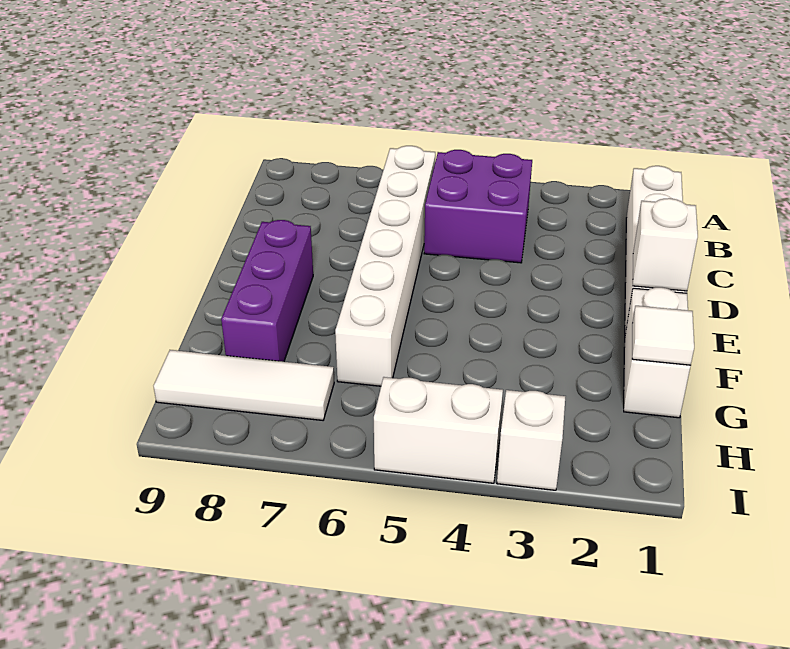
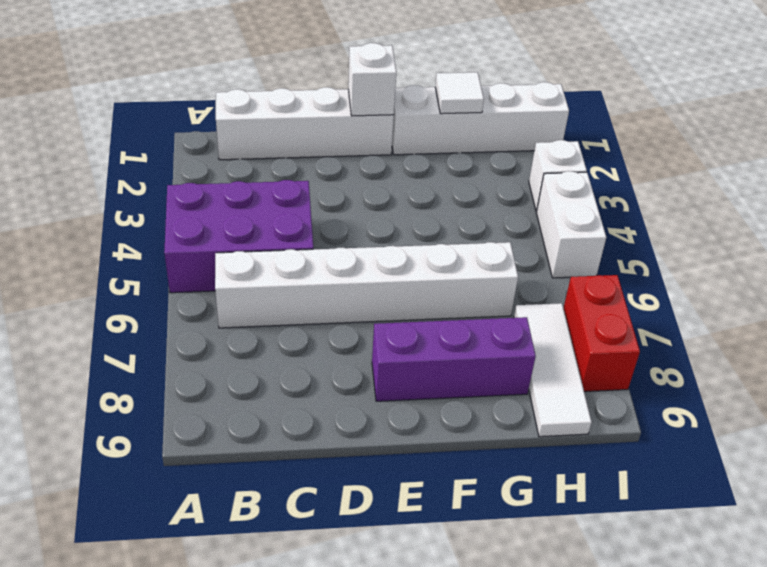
purple brick B4:C5 level 1 -> purple brick A4:C5 level 1
white brick F1:G1 level 1 -> white brick F1:I1 level 1
none -> red brick I7:I8 level 1

